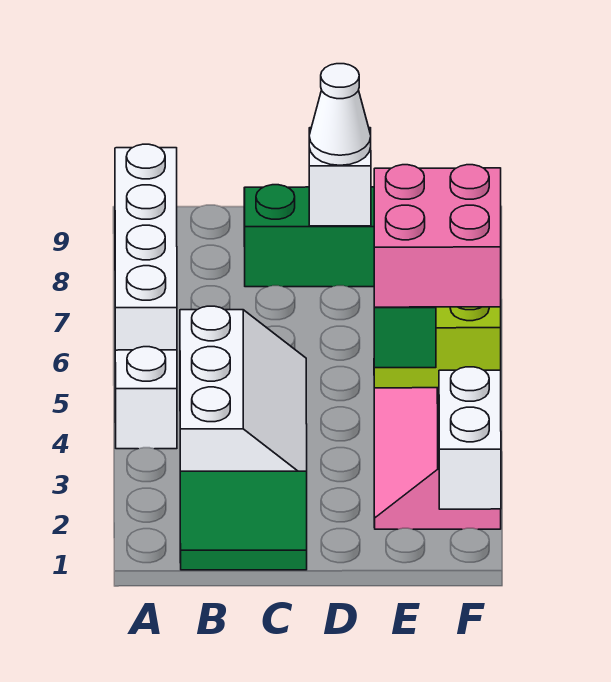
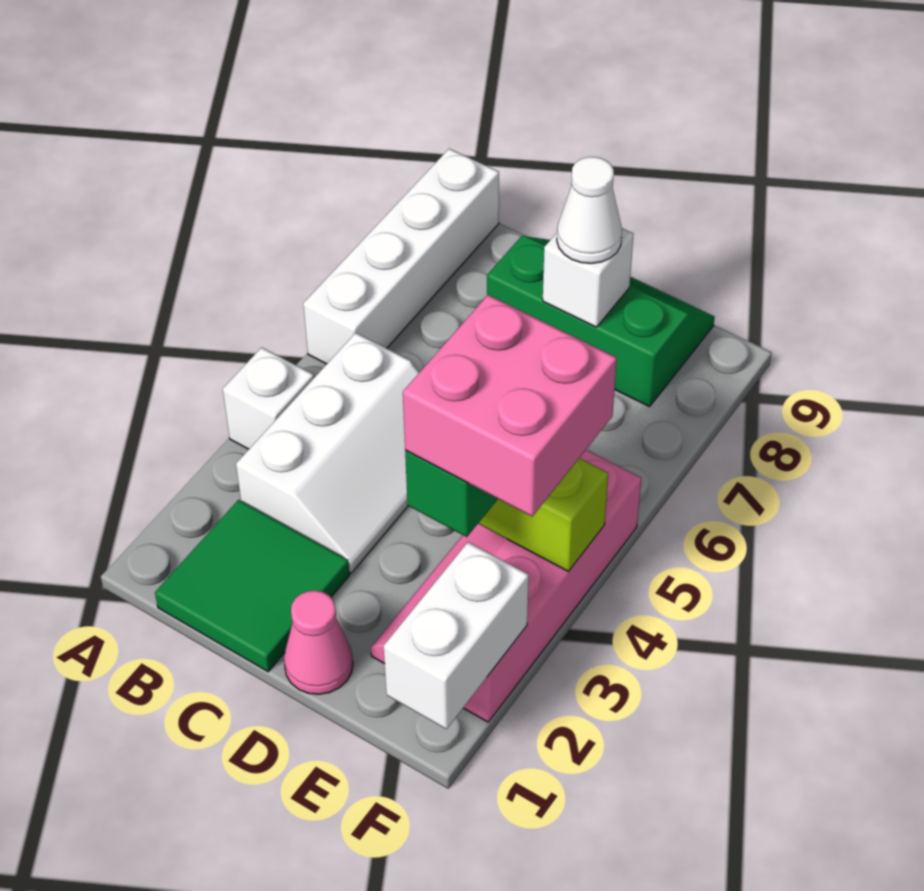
none -> pink cone D1 level 1

